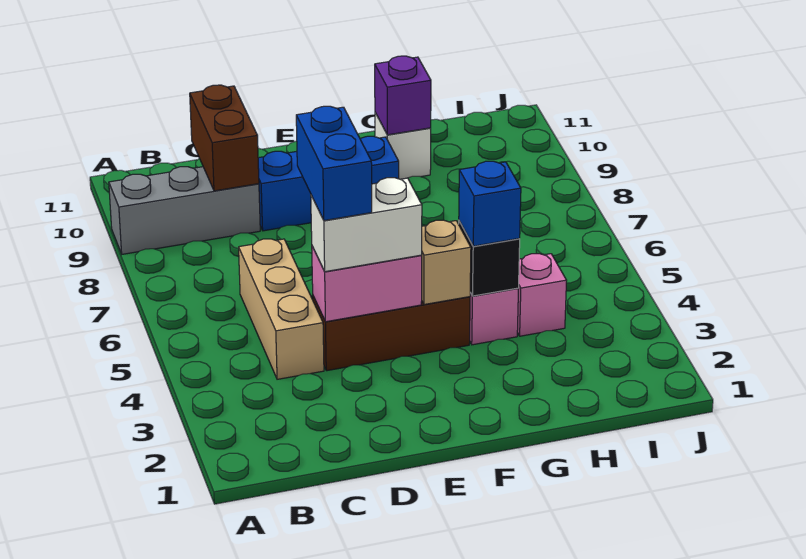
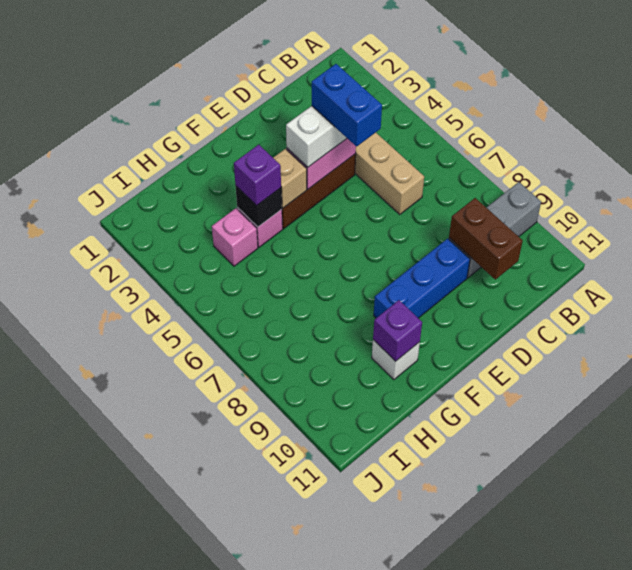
blue brick G4 level 3 -> purple brick G4 level 3

